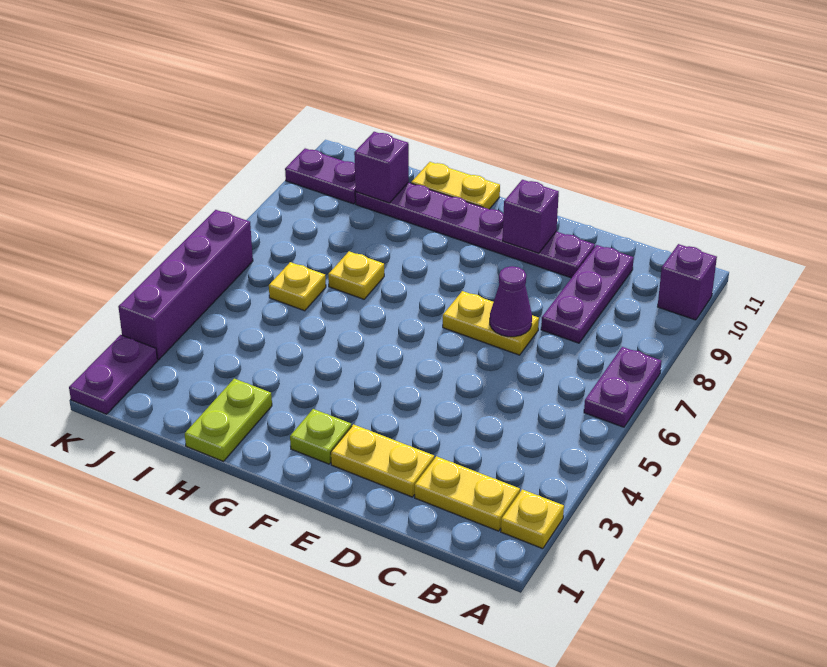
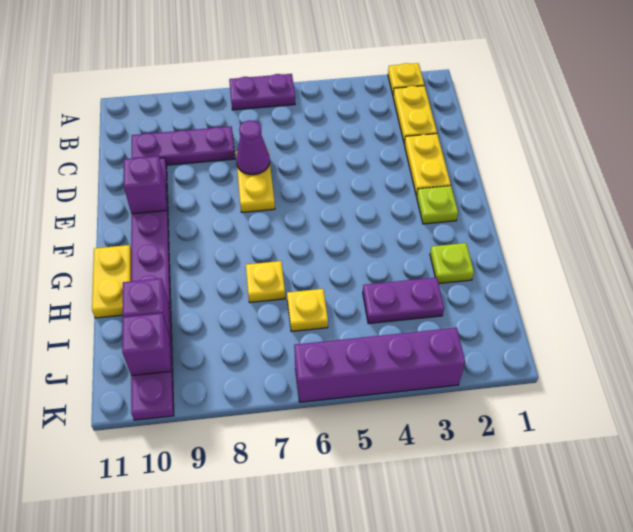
purple brick A10 level 1 -> purple brick J10 level 2
lime plate H1:H2 level 1 -> lime plate H2 level 1
purple plate K1:K2 level 1 -> purple plate I3:I4 level 1

